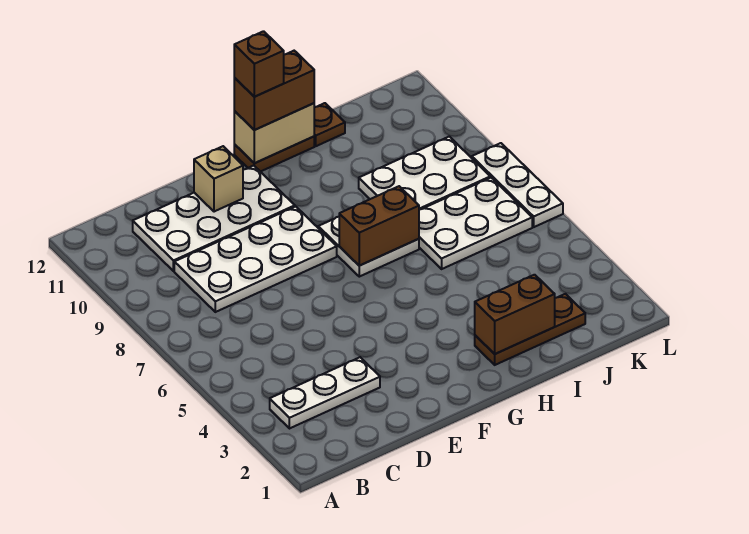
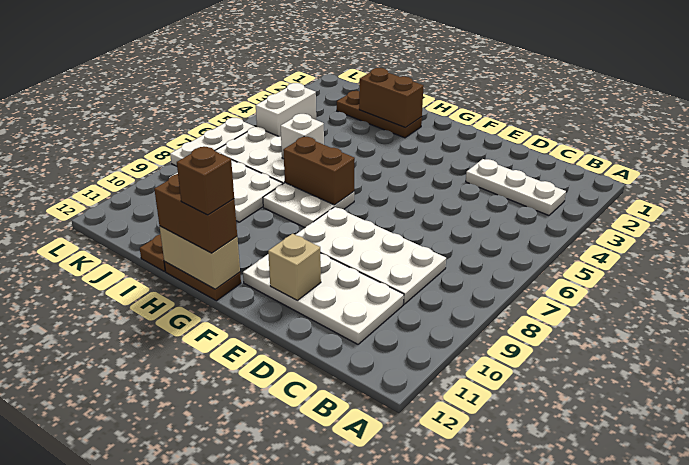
none -> white brick I6 level 2
none -> white brick K4:K5 level 1

